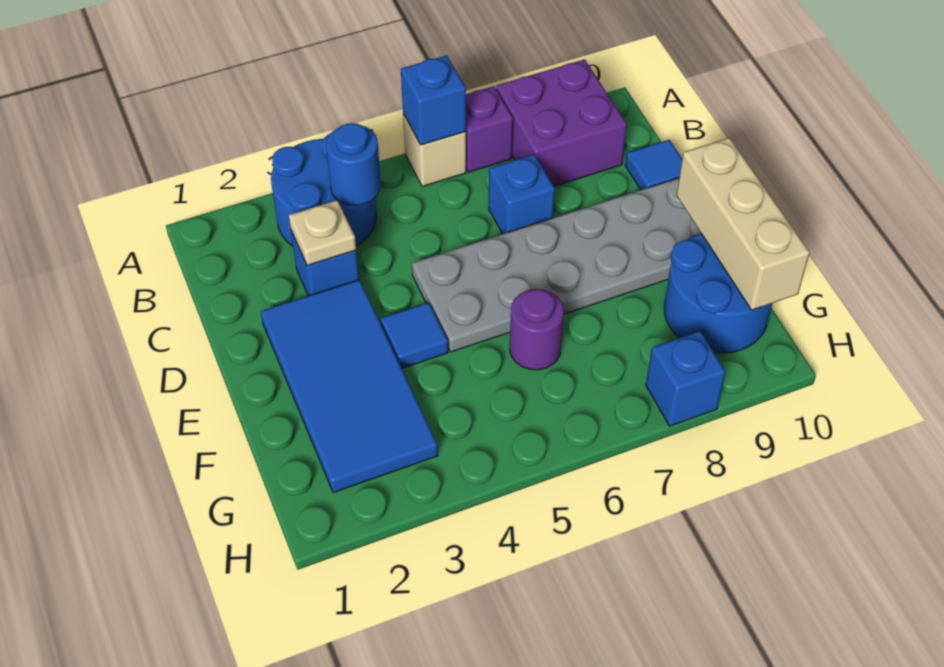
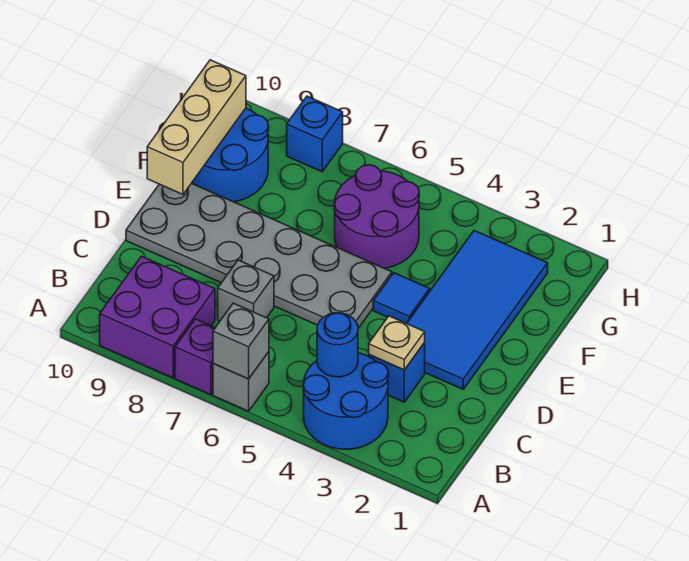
tan brick A6 level 1 -> grey brick A6 level 1
blue brick A6 level 2 -> grey brick A6 level 2
blue brick C7 level 1 -> grey brick C7 level 1
blue tile C10 level 1 -> none
purple round brick F6 level 1 -> purple round brick F5:G6 level 1

